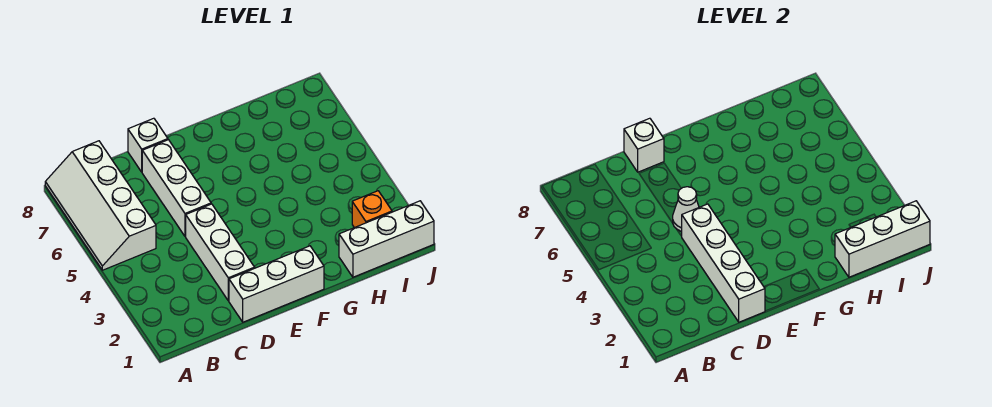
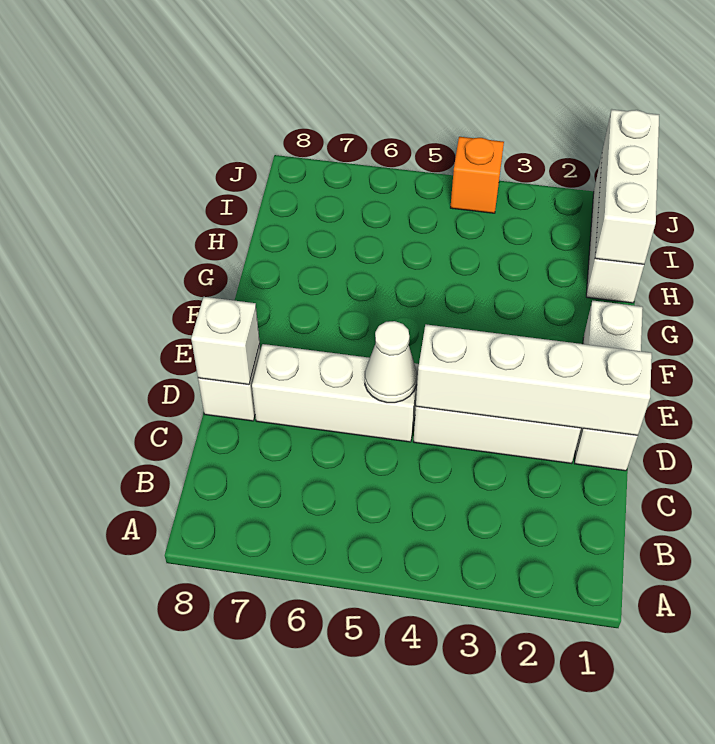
white slope A5:B8 level 1 top B -> none
orange brick I2 level 1 -> orange brick J4 level 1

